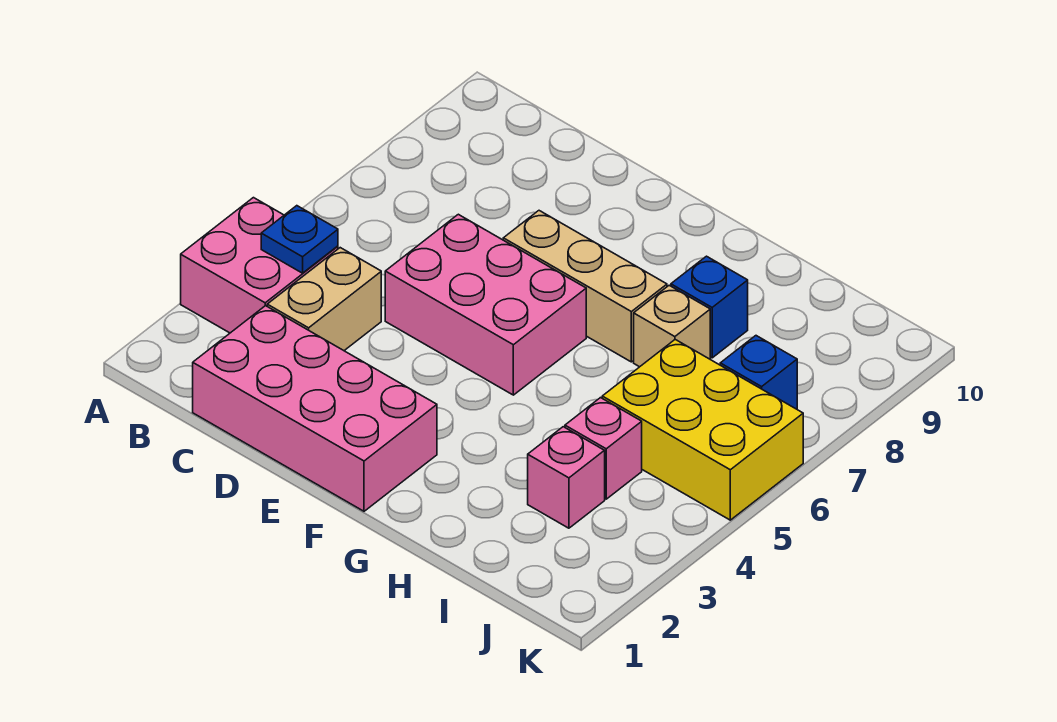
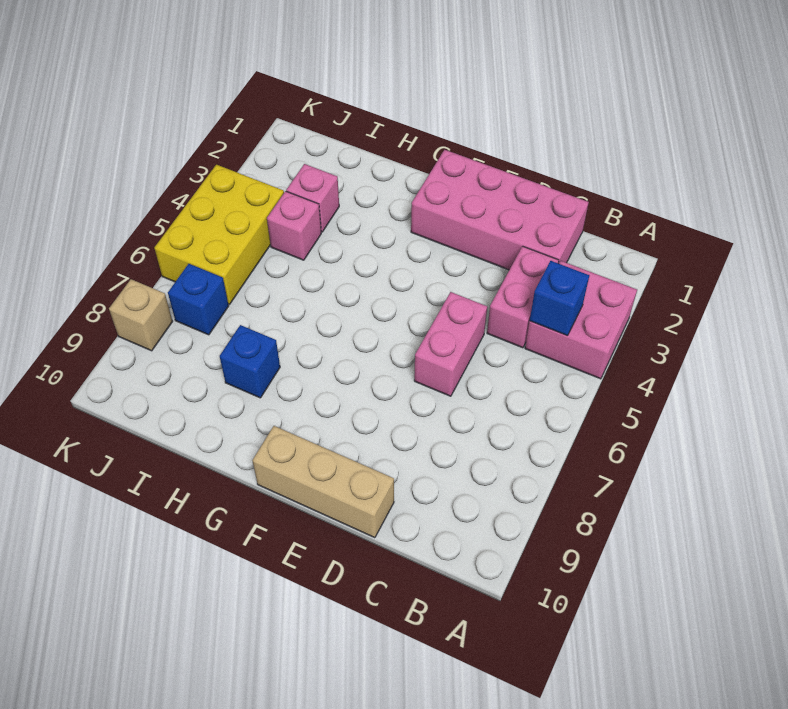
blue plate B4 level 2 -> blue brick B4 level 2
tan brick C3:C4 level 1 -> pink brick C3:C4 level 1
pink brick D5:F6 level 1 -> pink brick D5:D6 level 1
tan brick E7:G7 level 1 -> tan brick D10:F10 level 1
tan brick H7 level 1 -> tan brick K8 level 1
yellow brick I5:K6 level 1 -> yellow brick J4:K6 level 1

